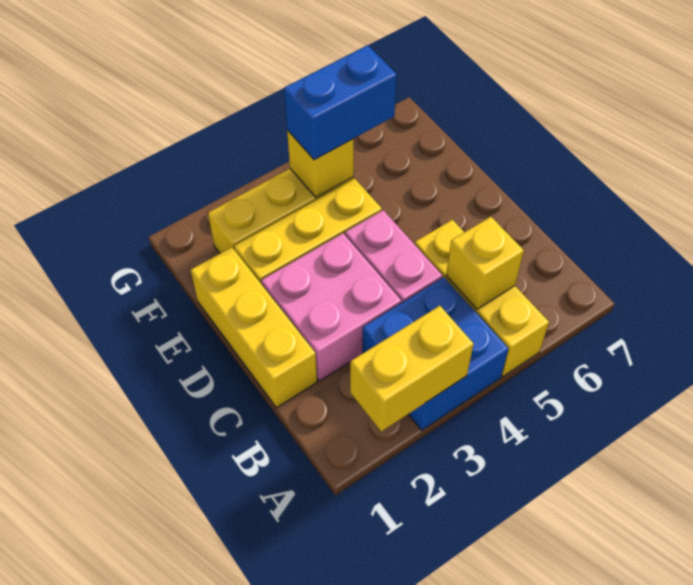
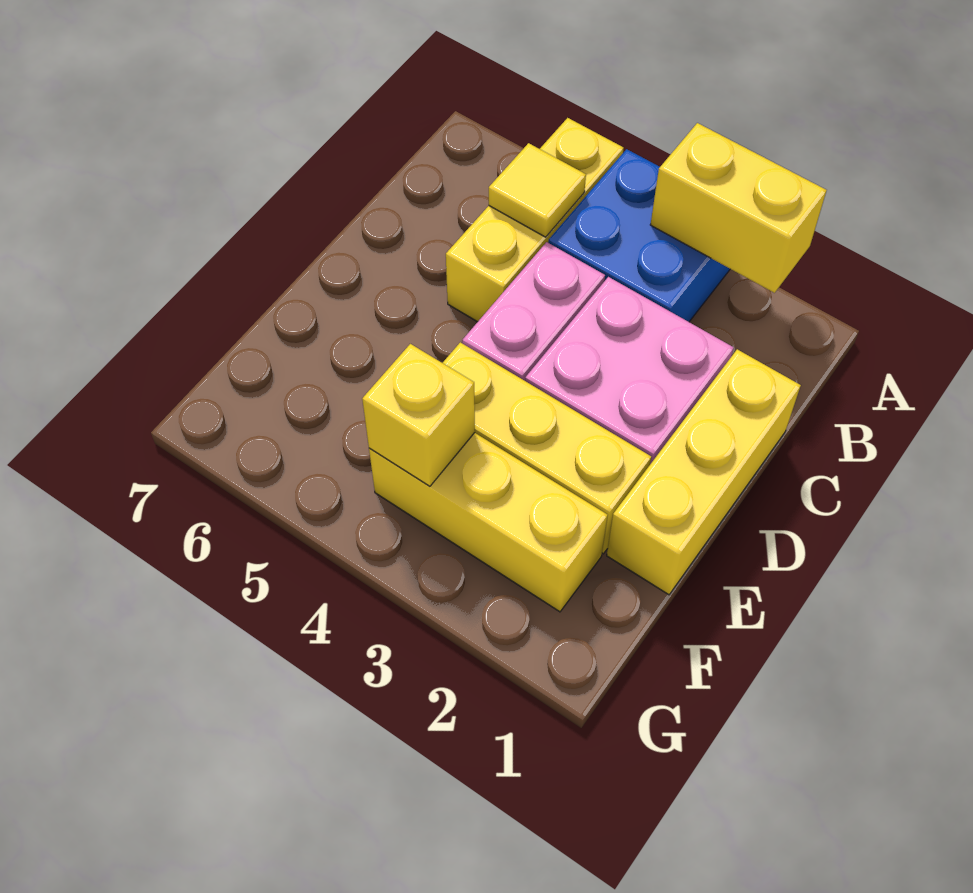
yellow brick B5 level 2 -> yellow tile B5 level 2
blue brick F4:F5 level 3 -> none

